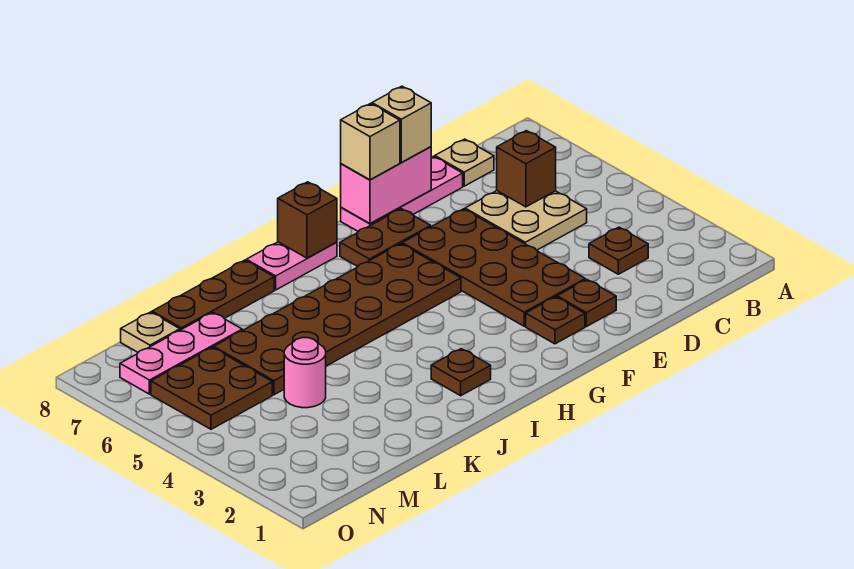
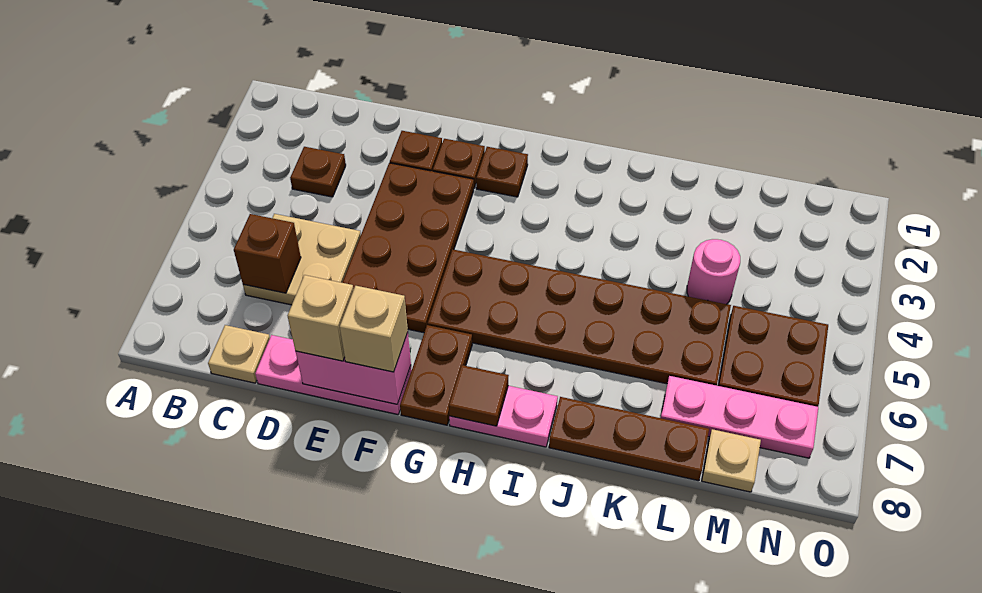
brown plate F7:G7 level 1 -> brown plate G7:G8 level 1
brown brick H8 level 2 -> brown tile H8 level 2
brown plate I2 level 1 -> brown plate G2 level 1

